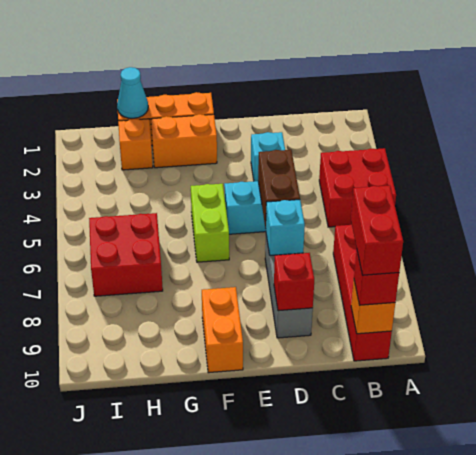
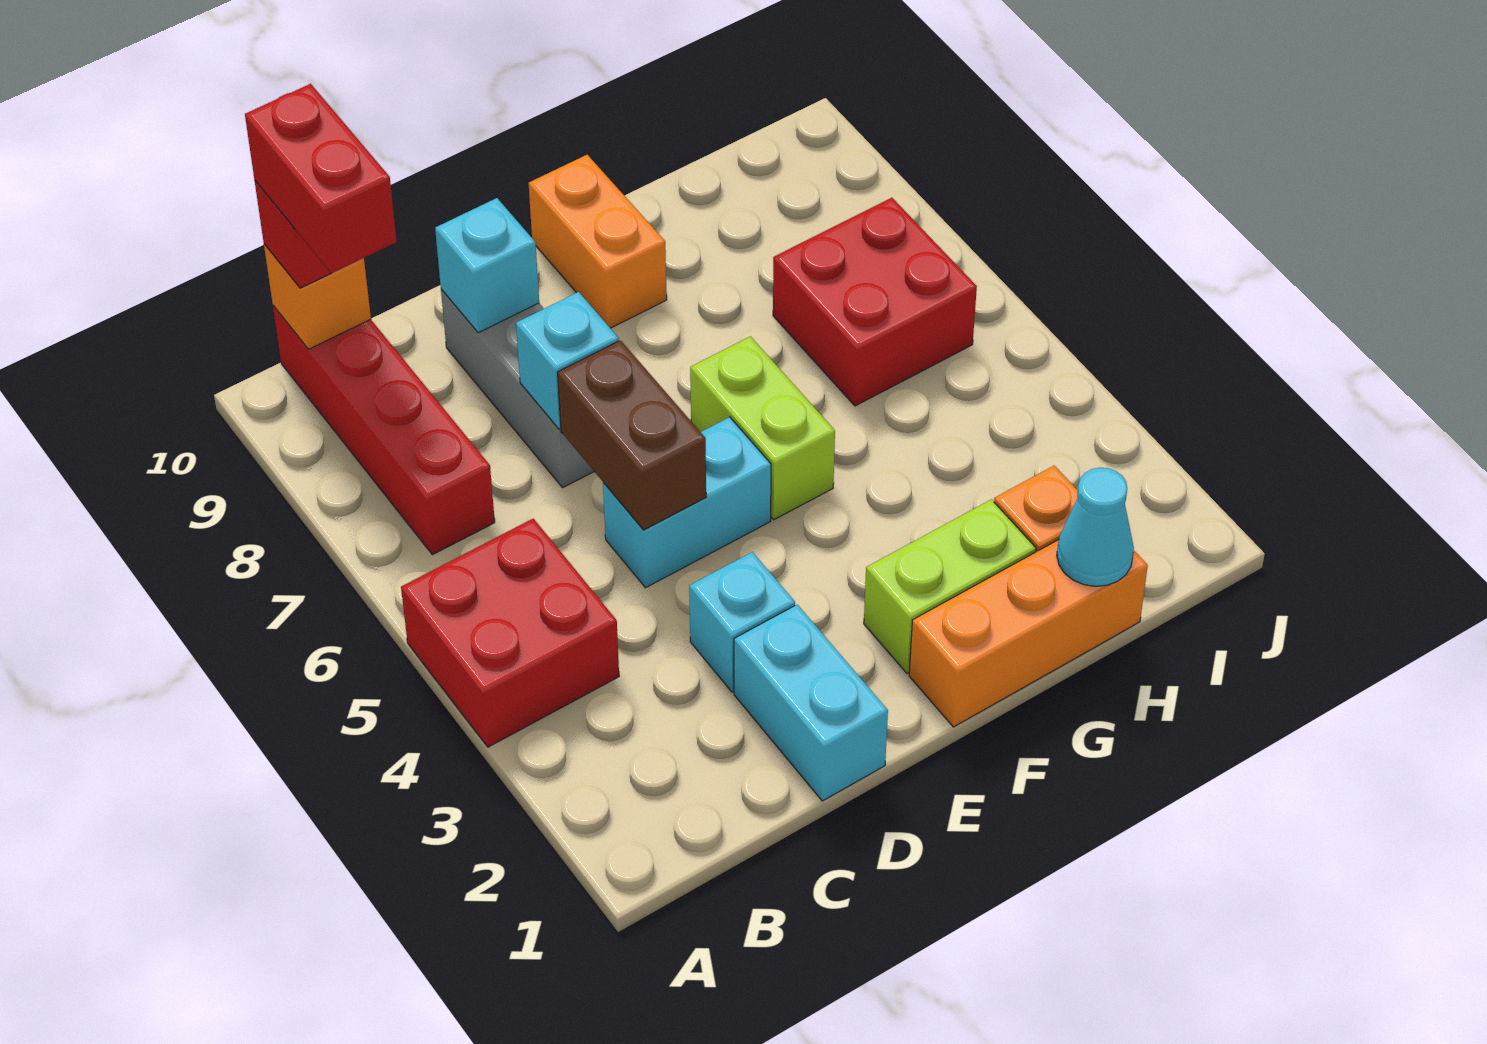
none -> cyan brick D1:D2 level 1
red brick D9 level 2 -> cyan brick D9 level 2
orange brick F2:G2 level 1 -> lime brick F2:G2 level 1

